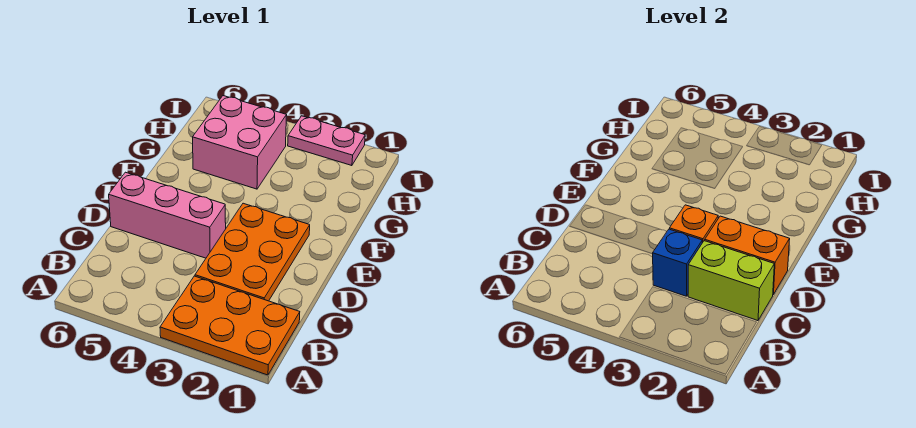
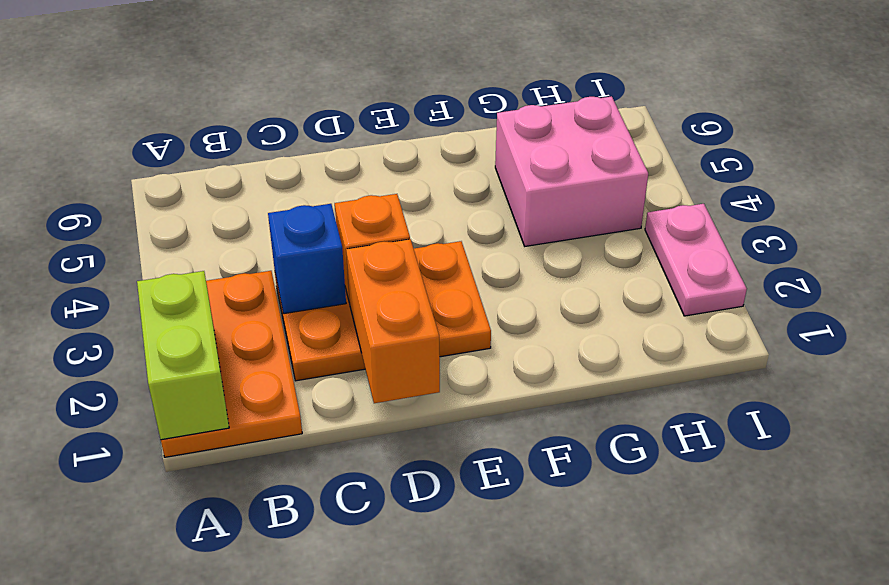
lime brick C1:C2 level 2 -> lime brick A1:A2 level 2
pink brick D4:D6 level 1 -> none

